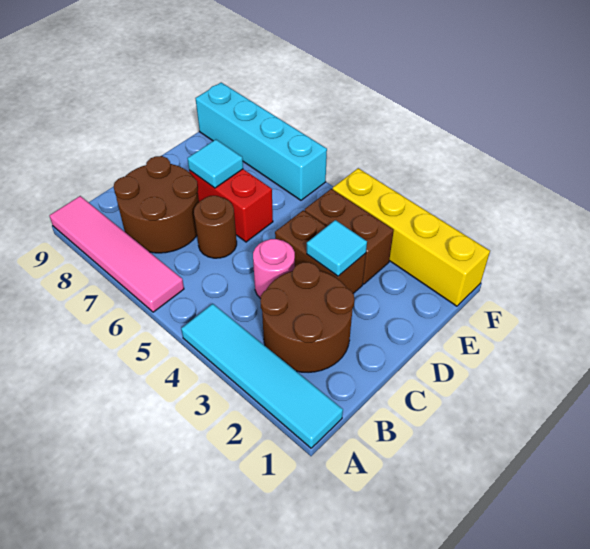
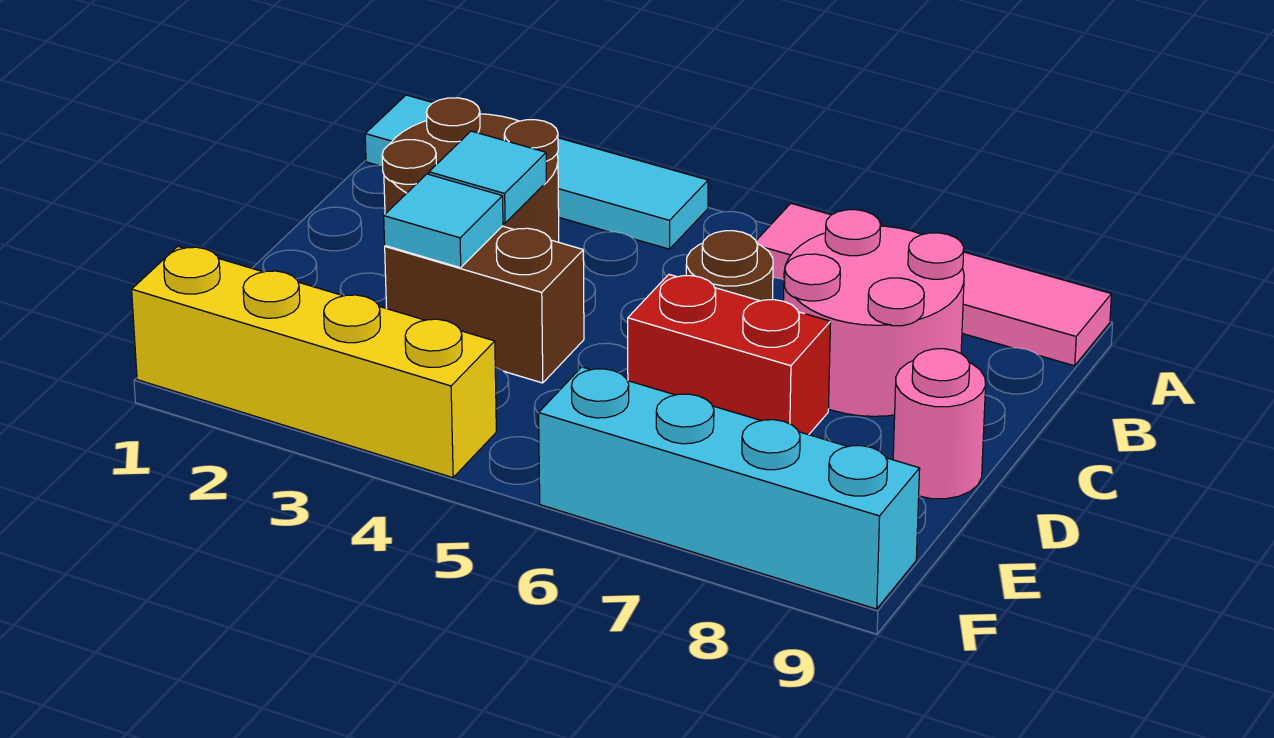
brown round brick B7:C8 level 1 -> pink round brick B7:C8 level 1
pink round brick C4 level 1 -> pink round brick D9 level 1
cyan tile D7 level 2 -> cyan tile C3 level 2
brown brick E3:E4 level 1 -> none

